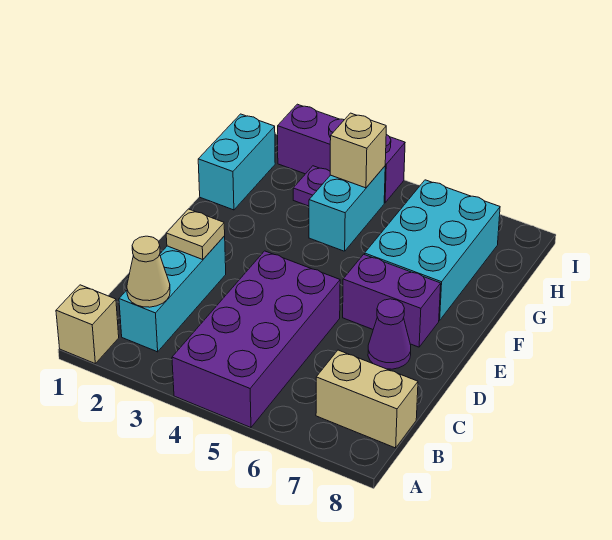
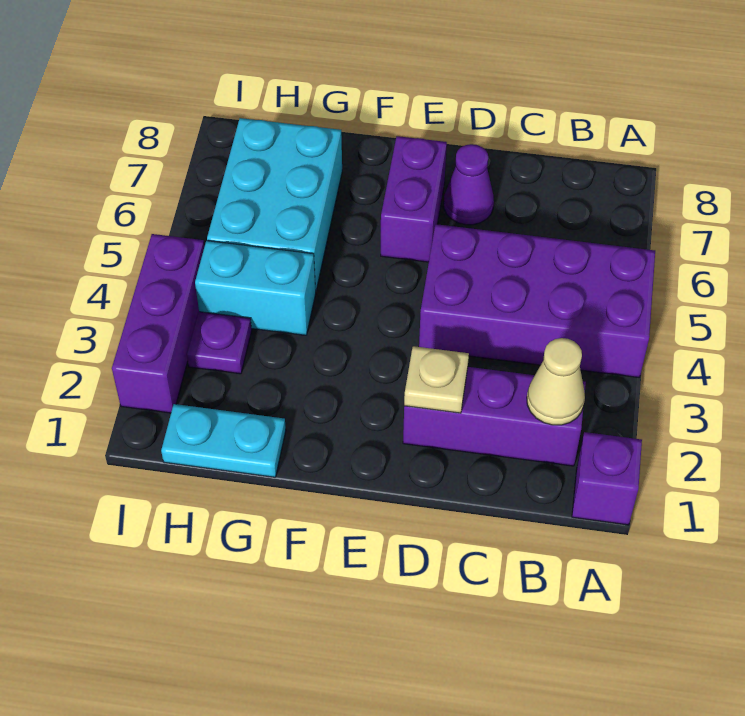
tan brick A1 level 1 -> purple brick A1 level 1
cyan brick B2:D2 level 1 -> purple brick B2:D2 level 1
tan brick B7:B8 level 1 -> none
cyan brick F6:H7 level 1 -> cyan brick G5:H7 level 1
cyan brick G1:H1 level 1 -> cyan plate G1:H1 level 1
tan brick H4 level 2 -> none

